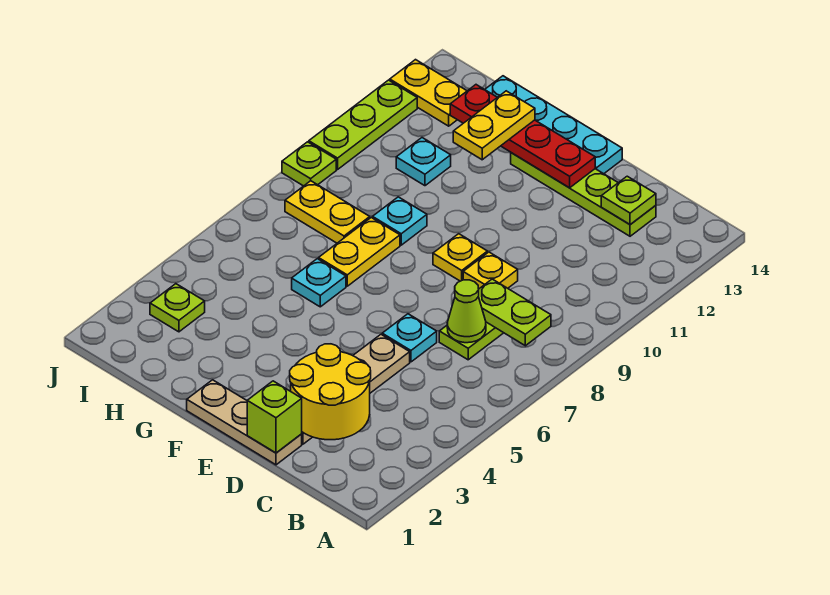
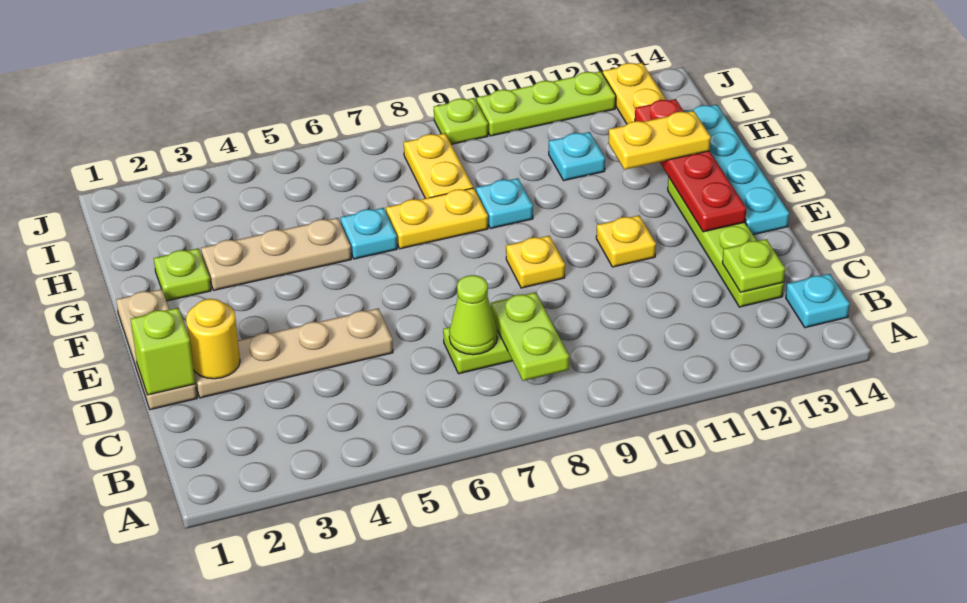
yellow round brick C2:D3 level 2 -> yellow round brick D2 level 2
cyan plate D6 level 1 -> cyan plate B14 level 1
yellow plate D9 level 1 -> yellow plate E11 level 1
none -> tan plate G3:G5 level 1
lime plate I3 level 1 -> lime plate G2 level 1

